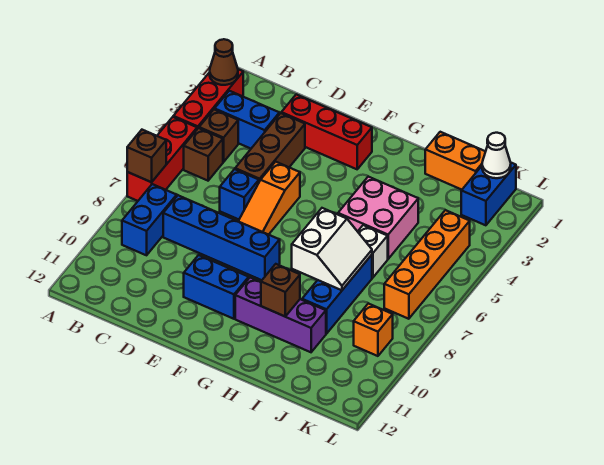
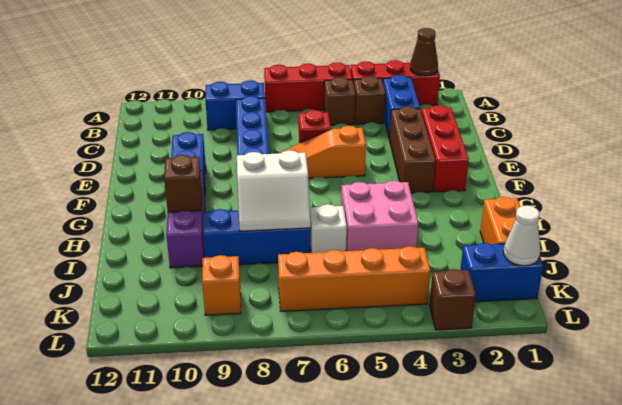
brown brick A7 level 2 -> brown brick L3 level 1
brown brick D3:D5 level 1 -> brown brick D3:F3 level 1
blue brick D6 level 1 -> red brick D6 level 1

